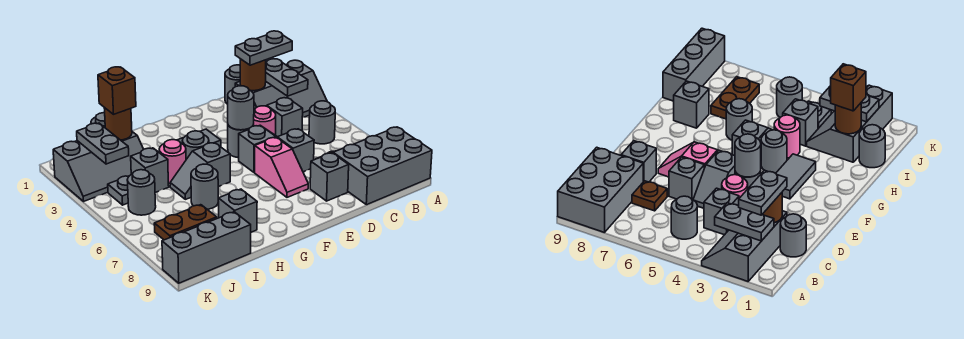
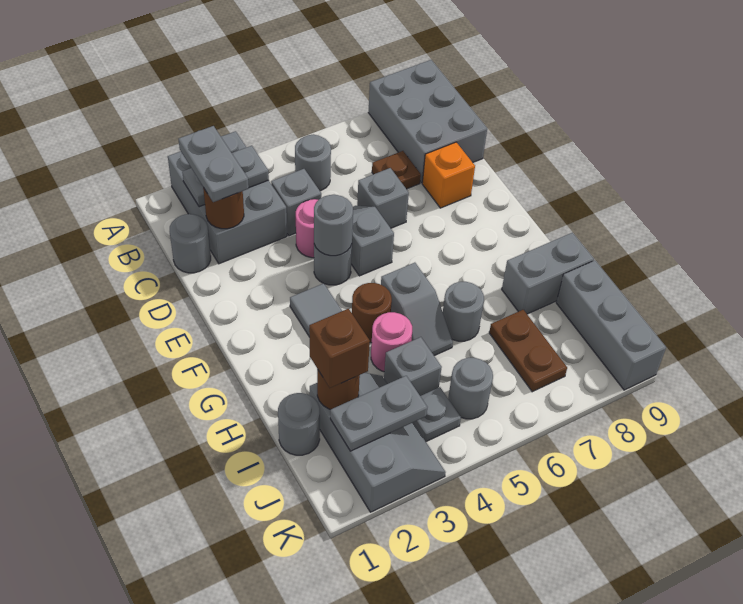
grey slope A2:C3 level 1 top 2 -> grey brick A2:C3 level 1
grey brick D8 level 1 -> orange brick D8 level 1
pink slope E6:E7 level 1 top 6 -> none
grey round brick G4 level 1 -> brown round brick G4 level 1
grey brick H8 level 1 -> grey brick H8:H9 level 1

